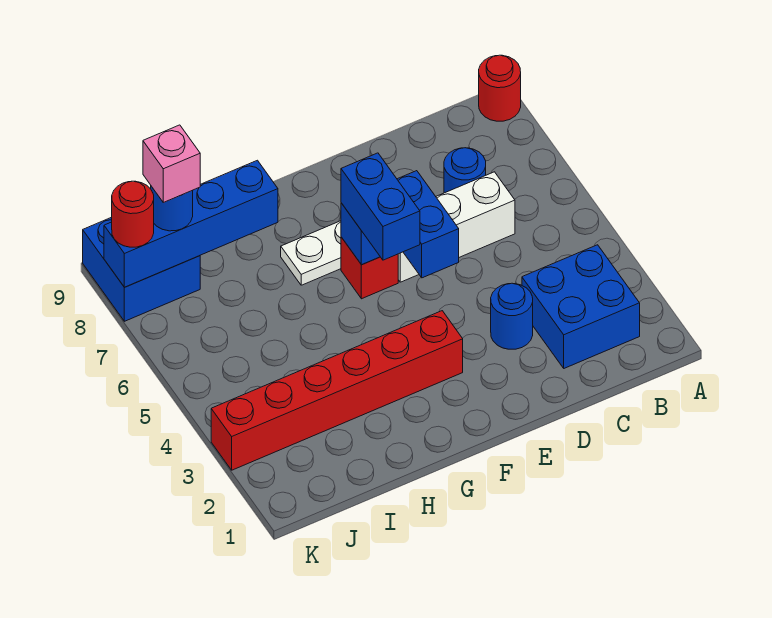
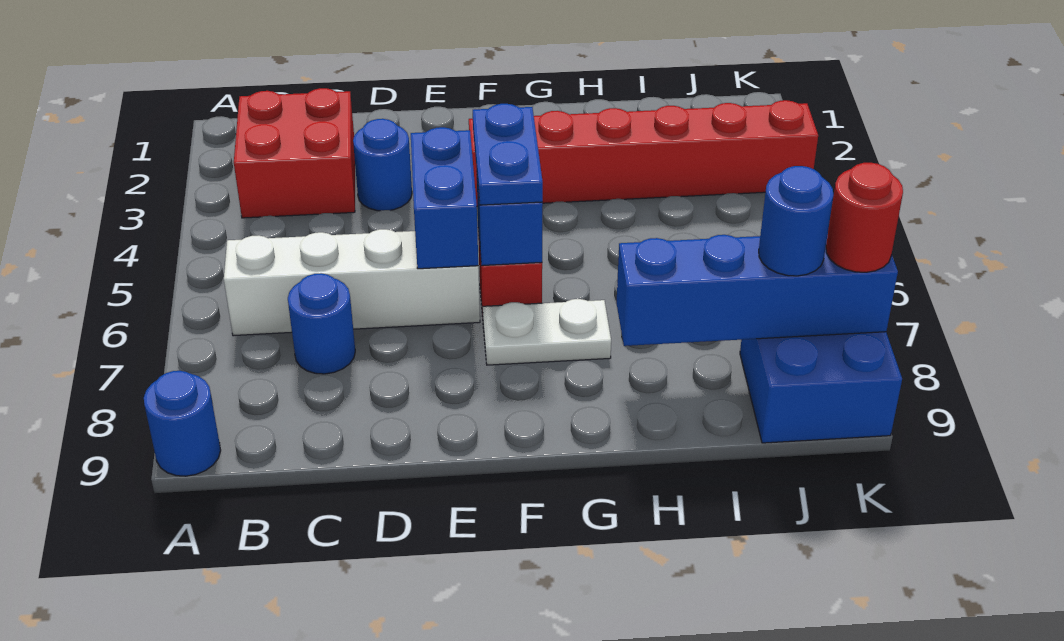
red round brick A9 level 1 -> blue round brick A9 level 1
blue brick B2:C3 level 1 -> red brick B2:C3 level 1
white brick C6:E6 level 1 -> white brick B6:E6 level 1
blue brick F5:F6 level 3 -> blue plate F5:F6 level 3
pink brick J8 level 4 -> none

